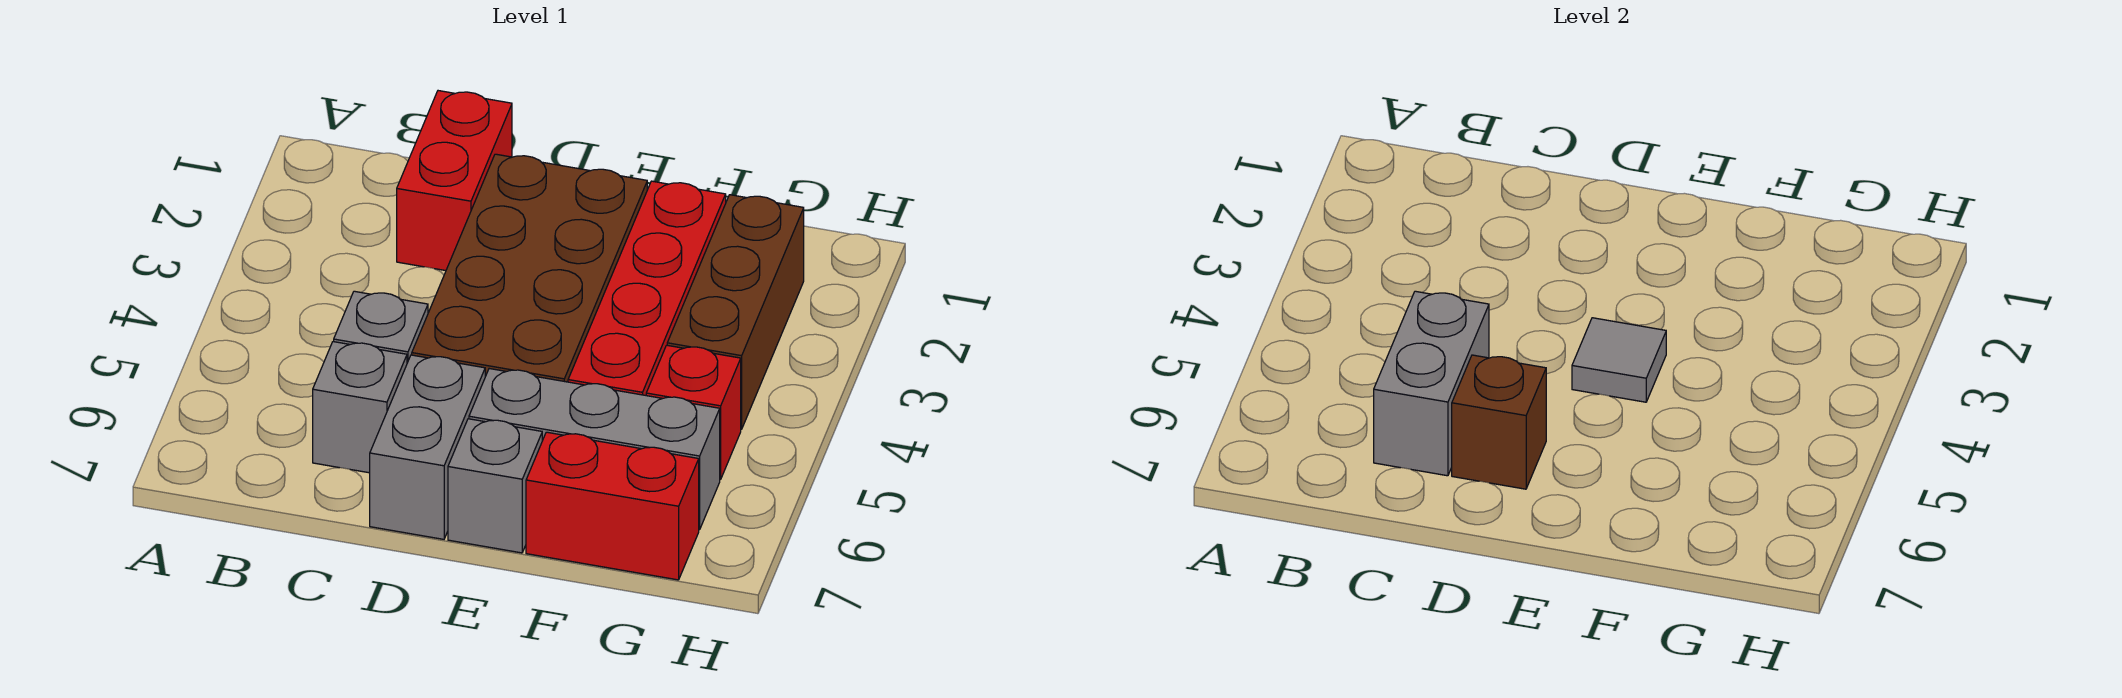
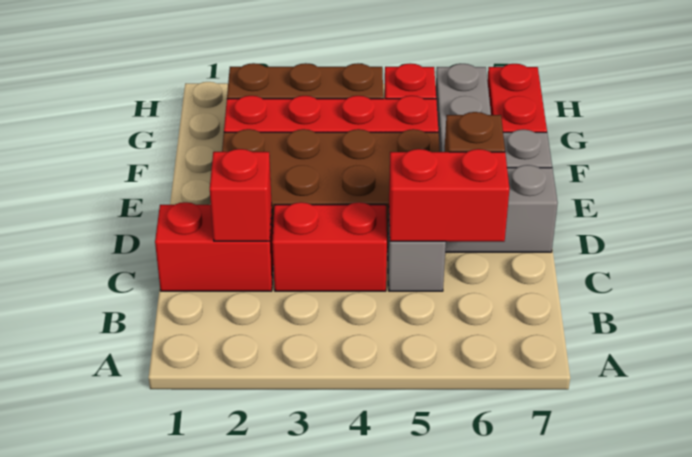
none -> red brick C2 level 2
none -> red brick C3:C4 level 1
grey brick C5:C6 level 2 -> red brick C5:C6 level 2
grey brick C6 level 1 -> none
grey tile E4 level 2 -> none

